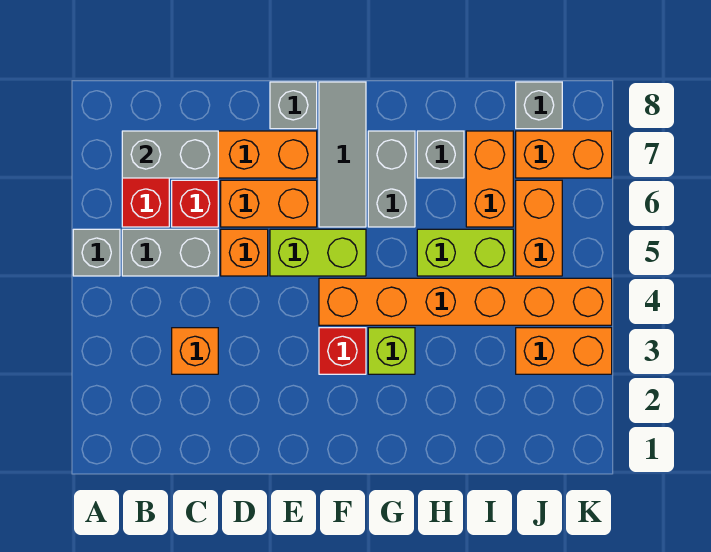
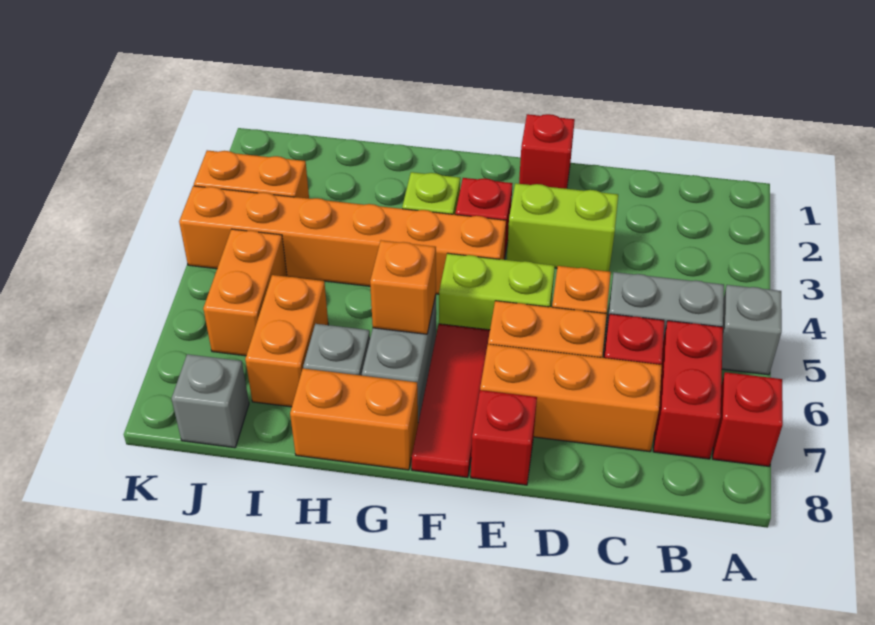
none -> red brick A7 level 1
grey brick B7:C7 level 2 -> none
orange brick C3 level 1 -> orange brick G6 level 2
none -> red brick E1 level 1
grey brick E8 level 1 -> red brick E8 level 1
grey tile F6:F8 level 1 -> red tile F6:F8 level 1
lime brick H5:I5 level 1 -> lime brick D3:E3 level 1
orange brick J7:K7 level 1 -> orange brick G8:H8 level 1

